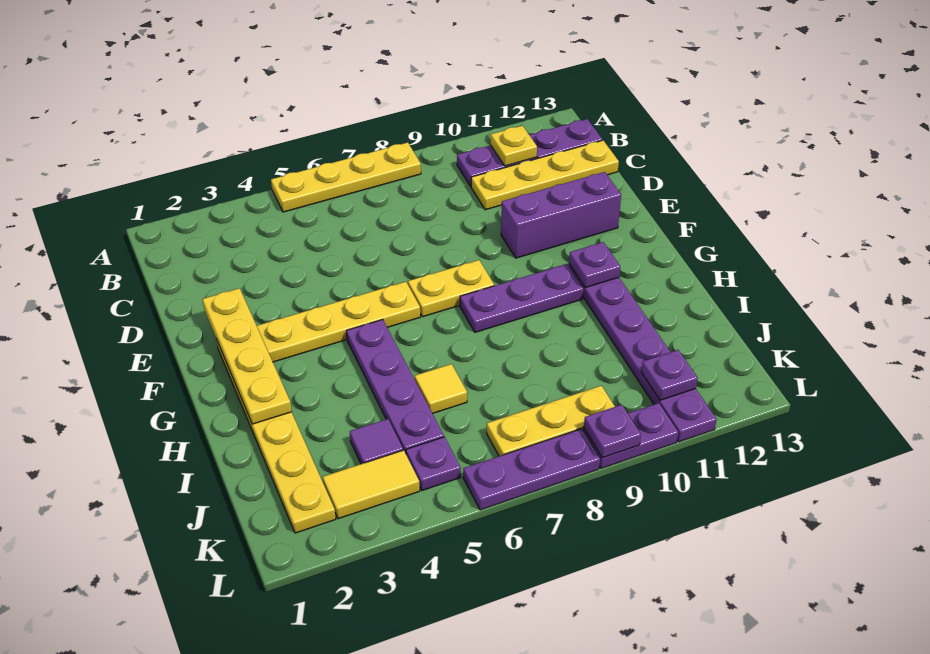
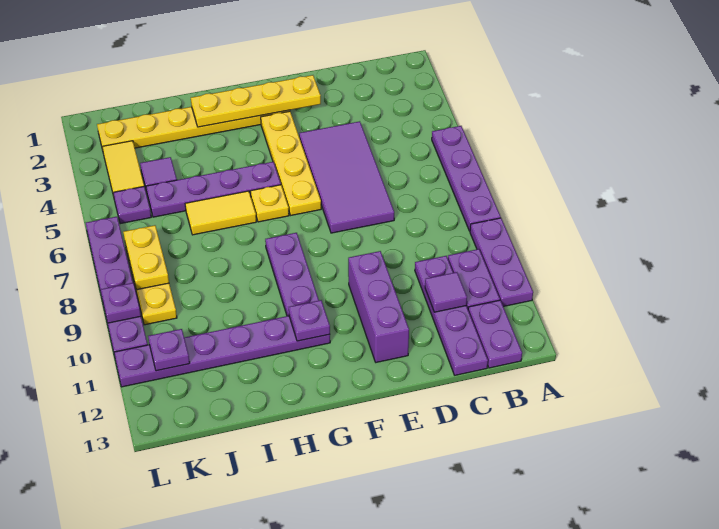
yellow plate A5:A8 level 1 -> purple plate A5:A8 level 1
none -> purple plate A9:A11 level 1
yellow plate B11 level 2 -> yellow plate G6 level 1
yellow plate C10:C13 level 1 -> purple plate C10:C13 level 1
none -> purple tile C11 level 2
none -> purple tile D4:E7 level 1
yellow plate F7:F8 level 1 -> yellow plate K7:K8 level 2
yellow tile I6 level 1 -> yellow tile H6:I6 level 1

